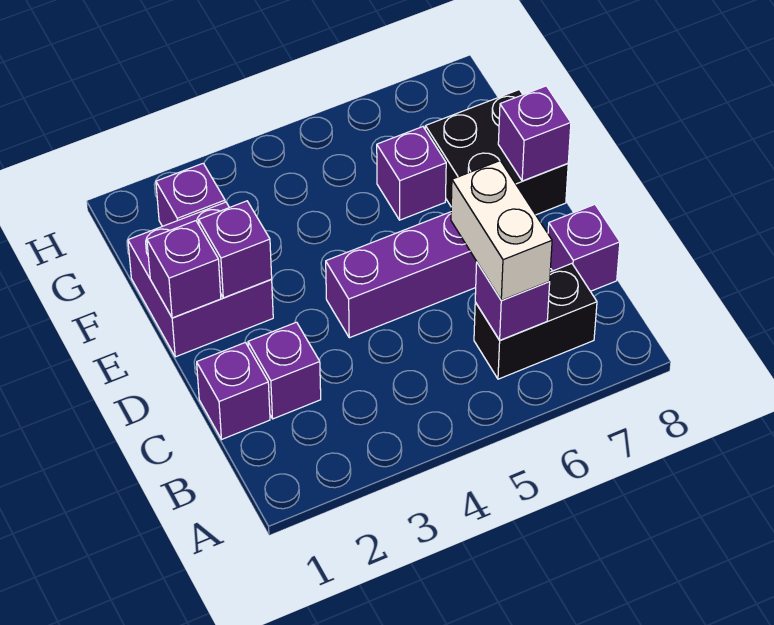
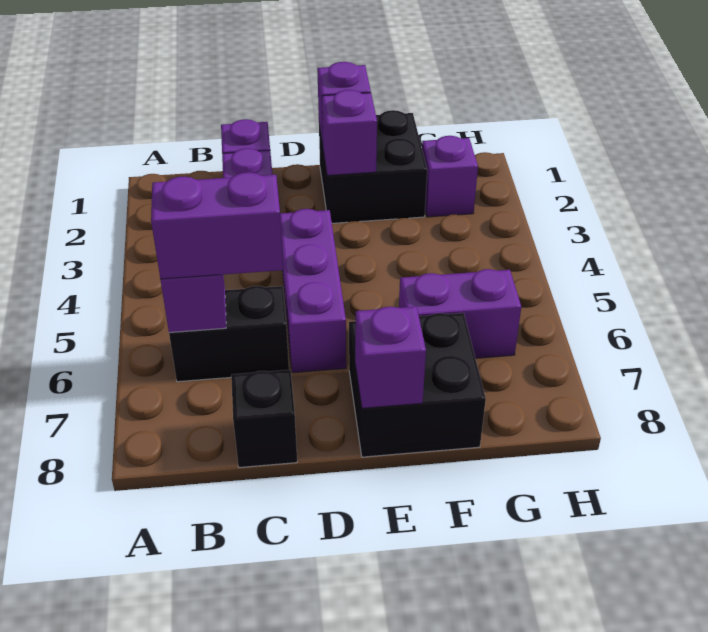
black brick B6:B7 level 1 -> black brick B6:C6 level 1
white brick B6:C6 level 3 -> purple brick B6:C6 level 3
purple brick C8 level 1 -> black brick C8 level 1
purple brick E1:F2 level 1 -> black brick E1:F2 level 1
purple brick F6 level 1 -> purple brick F6:G6 level 1

